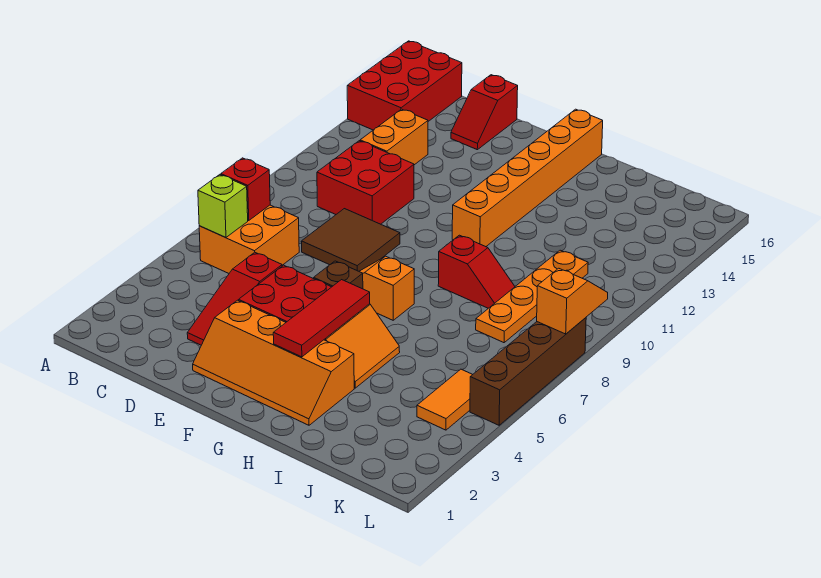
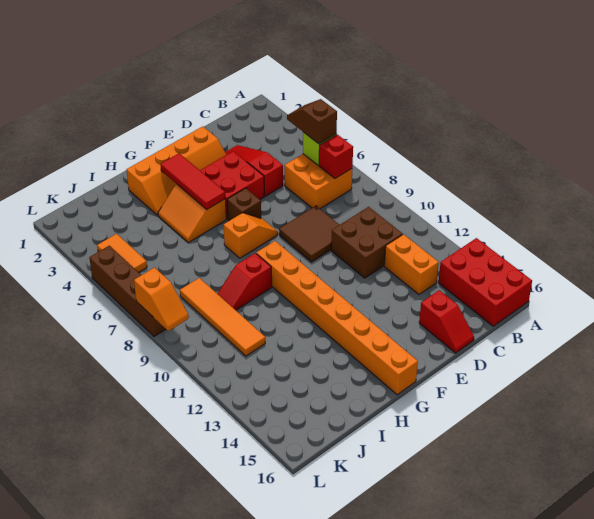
none -> brown slope B5:B6 level 3 top 6
red brick C10:D11 level 1 -> brown brick C10:D11 level 1
red slope D15:D16 level 1 top 16 -> red slope D15:D16 level 1 top 15
orange slope E2:H3 level 1 top 3 -> orange slope E2:H3 level 1 top 2
orange brick G11:G16 level 1 -> orange brick G9:G16 level 1
orange plate J8:J11 level 1 -> orange tile J8:J11 level 1

